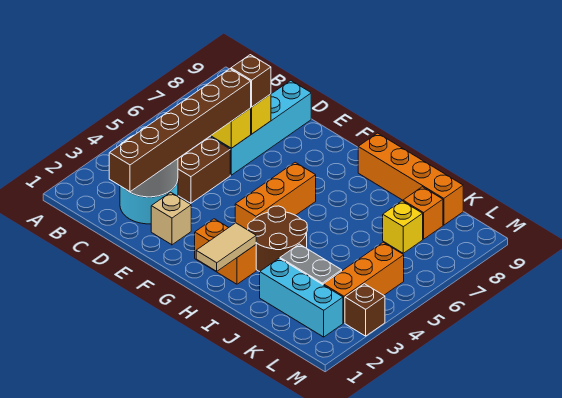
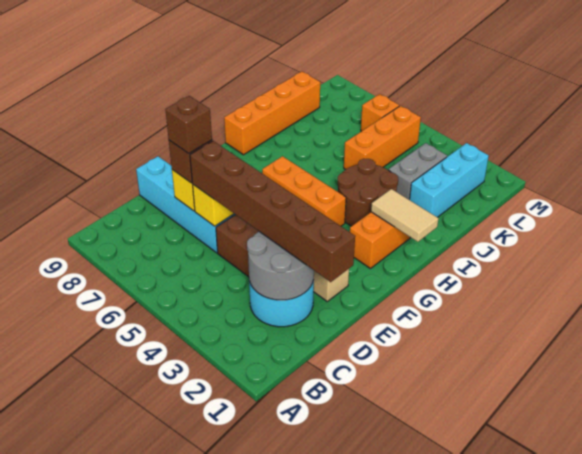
yellow brick K7 level 1 -> none
orange brick K8 level 1 -> orange brick L6 level 1
orange brick L3:L5 level 1 -> orange brick J5:L5 level 1
brown brick M3 level 1 -> brown brick D7 level 4

